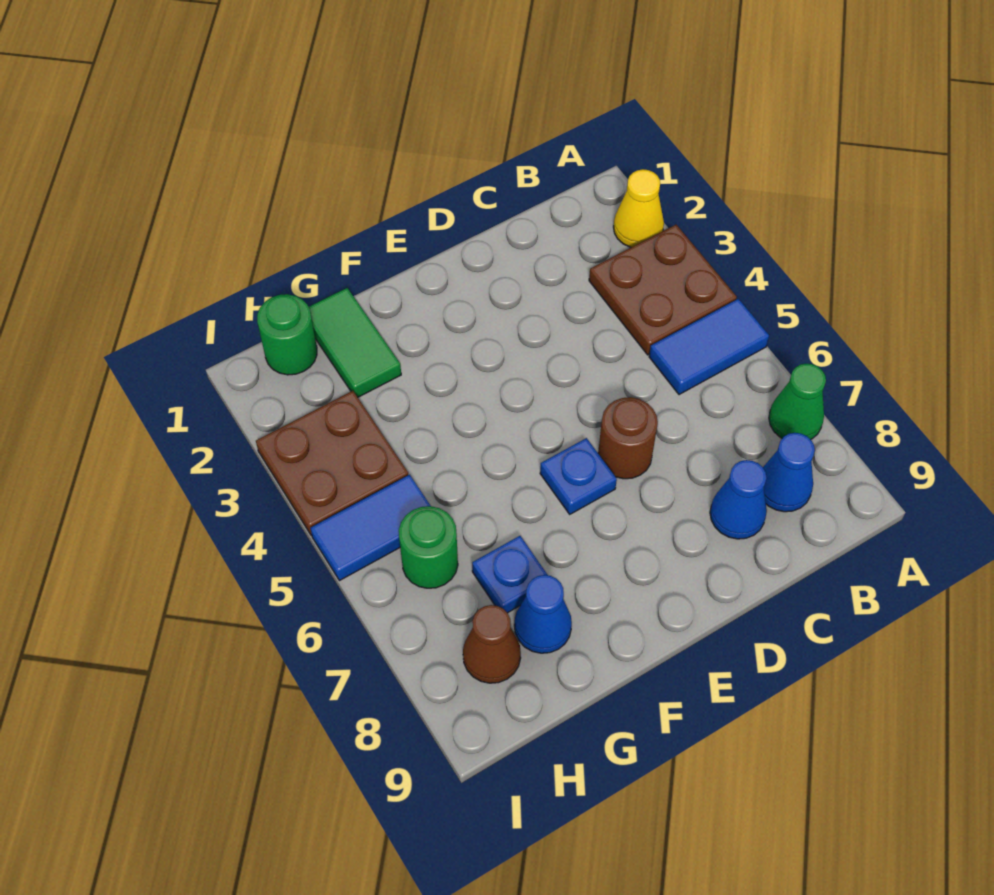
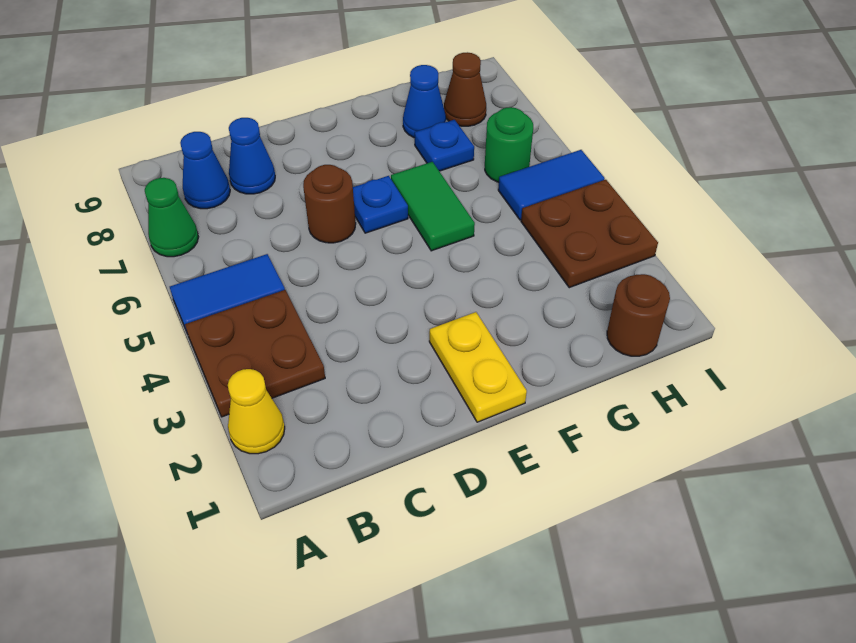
none -> yellow plate E1:E2 level 1
green tile G1:G2 level 1 -> green tile F5:F6 level 1
green round brick H1 level 1 -> brown round brick H1 level 1

